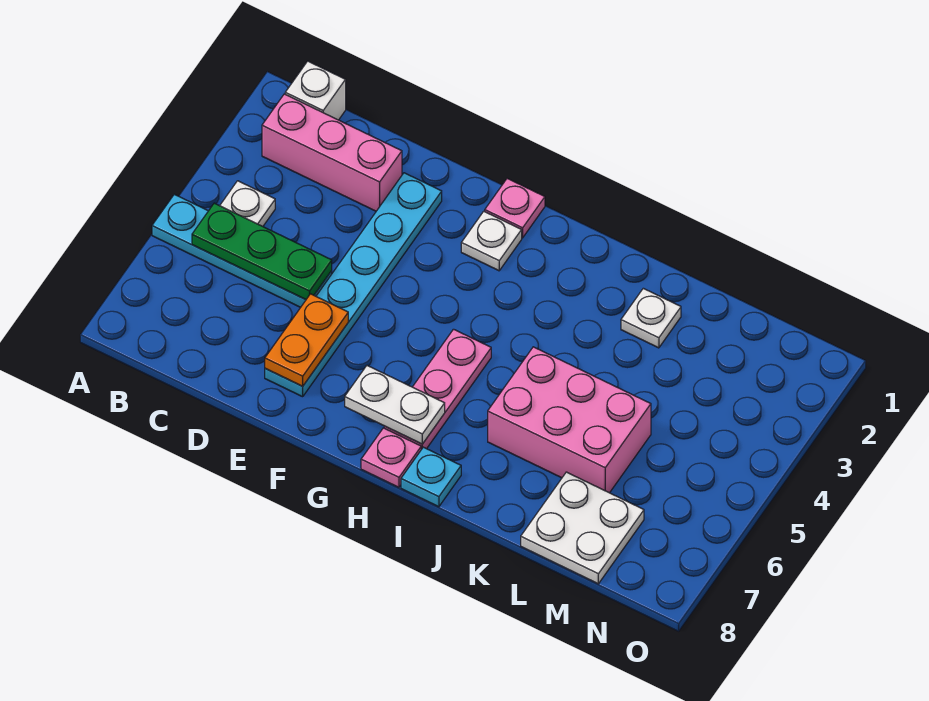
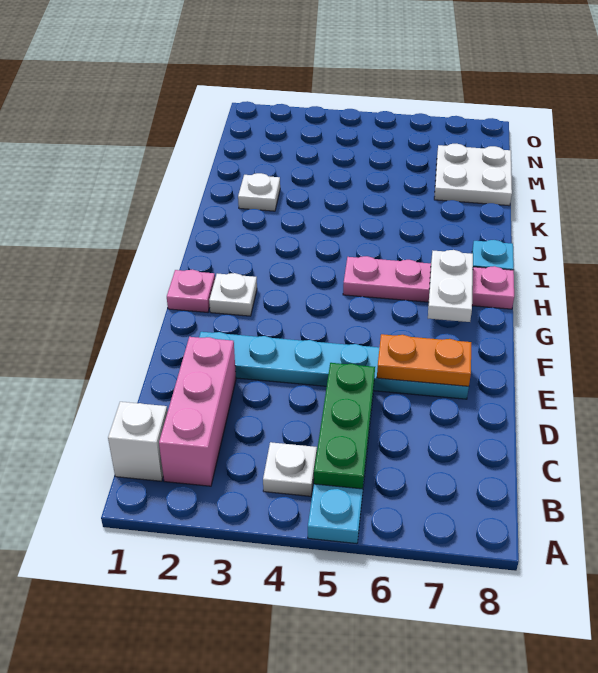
pink brick J5:L6 level 1 -> none

